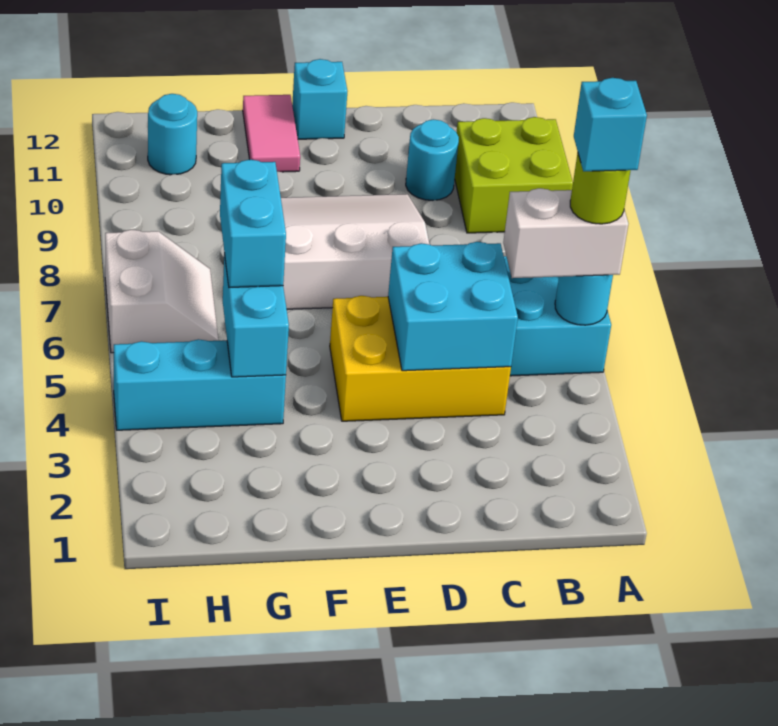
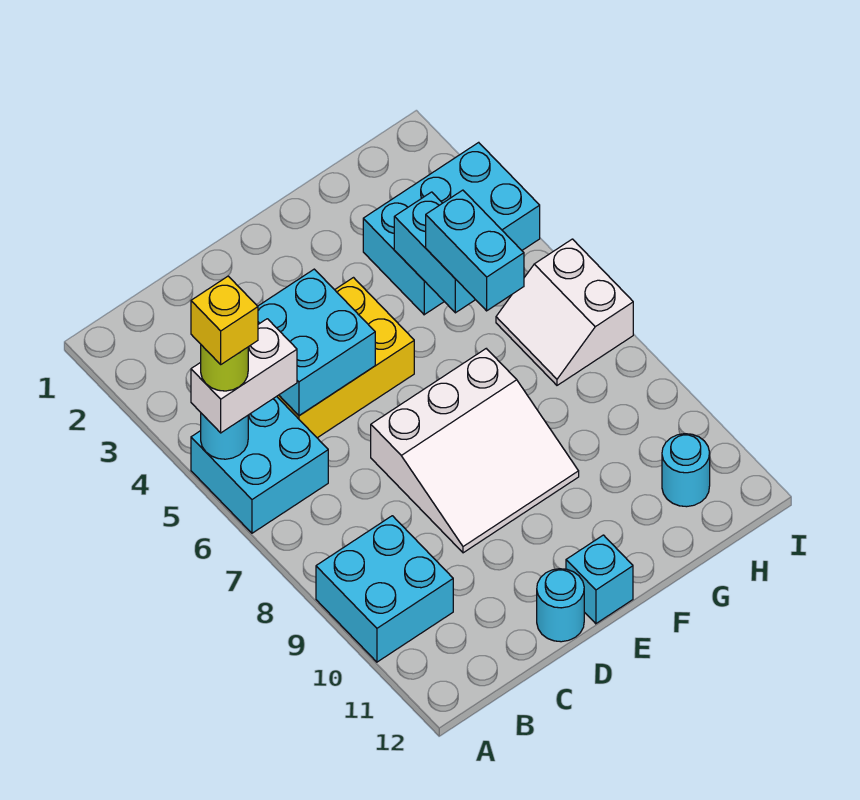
cyan brick A5 level 5 -> yellow brick A5 level 5
lime brick A9:B10 level 1 -> cyan brick A9:B10 level 1
cyan round brick C10 level 1 -> cyan round brick D12 level 1
pink tile F11:F12 level 1 -> none
cyan brick G4:I4 level 1 -> cyan brick G3:I4 level 1

